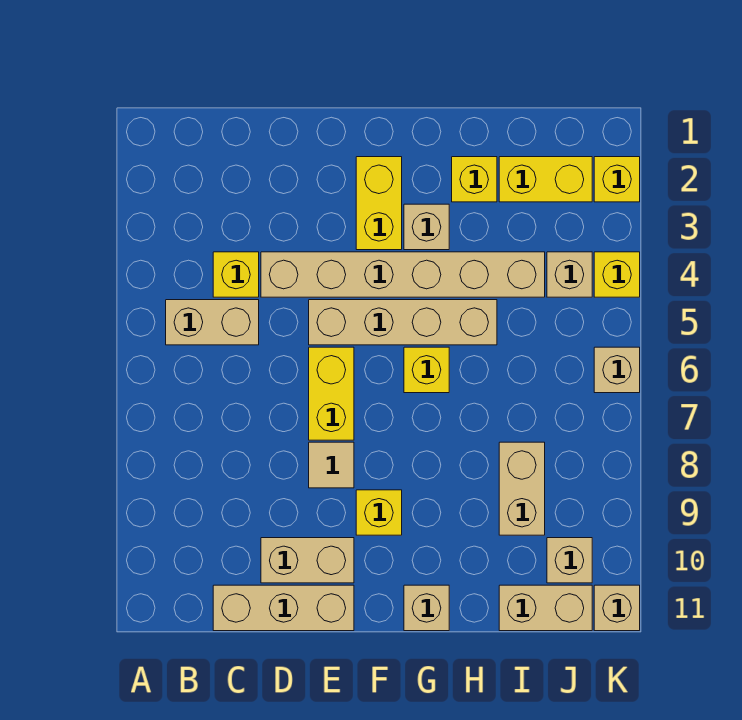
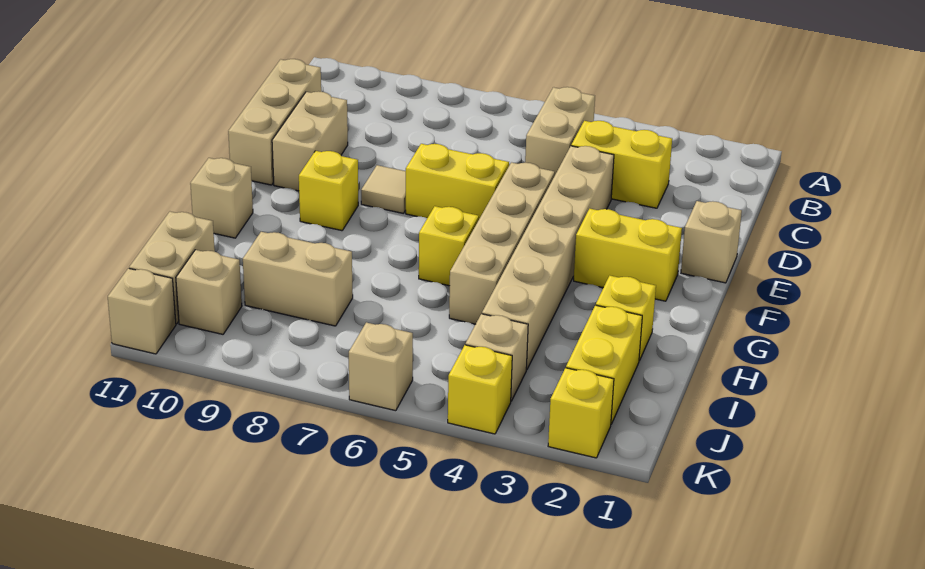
yellow brick C4 level 1 -> yellow brick C3:C4 level 1
tan brick G3 level 1 -> tan brick E1 level 1

